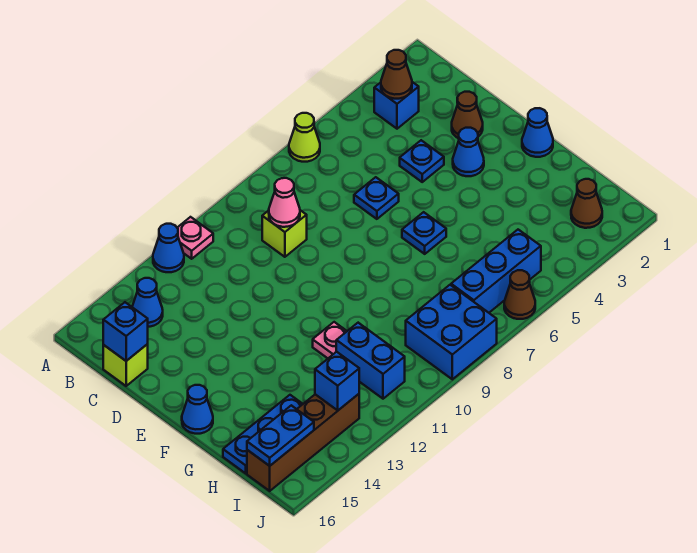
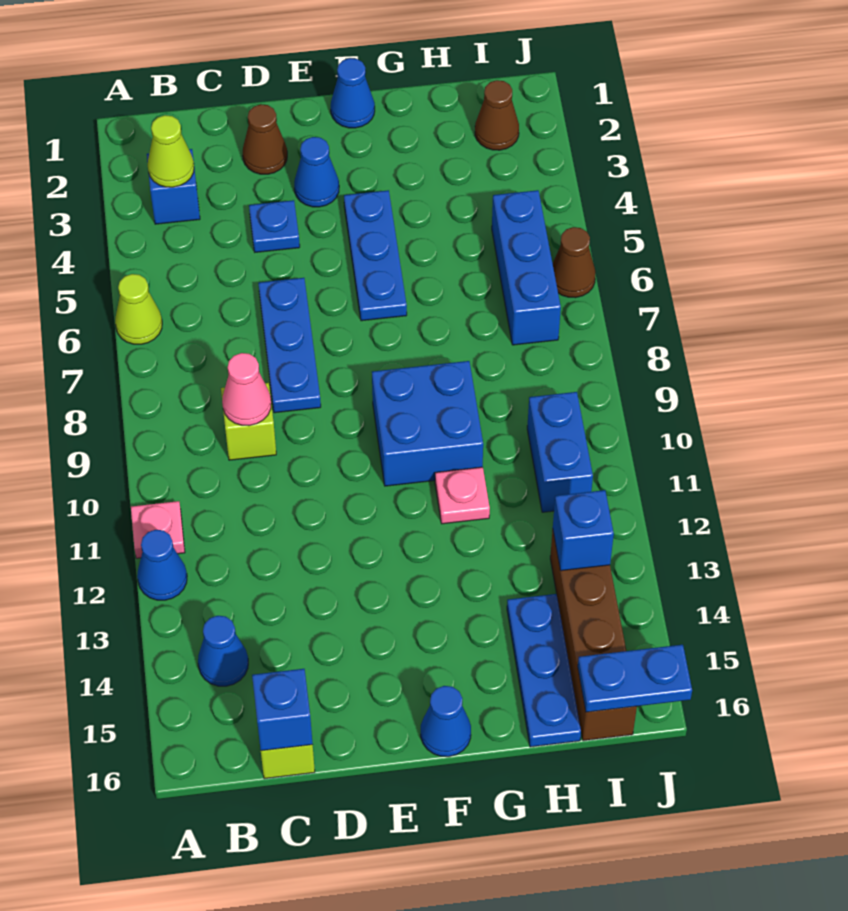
brown cone B3 level 2 -> lime cone B3 level 2
blue plate D6 level 1 -> blue plate D6:D8 level 1
blue plate F6 level 1 -> blue plate F4:F6 level 1
blue brick H11:I11 level 1 -> blue brick I10:I11 level 1
blue brick I8:J9 level 1 -> blue brick F9:G10 level 1
blue plate I15:I16 level 2 -> blue plate I16:J16 level 2

